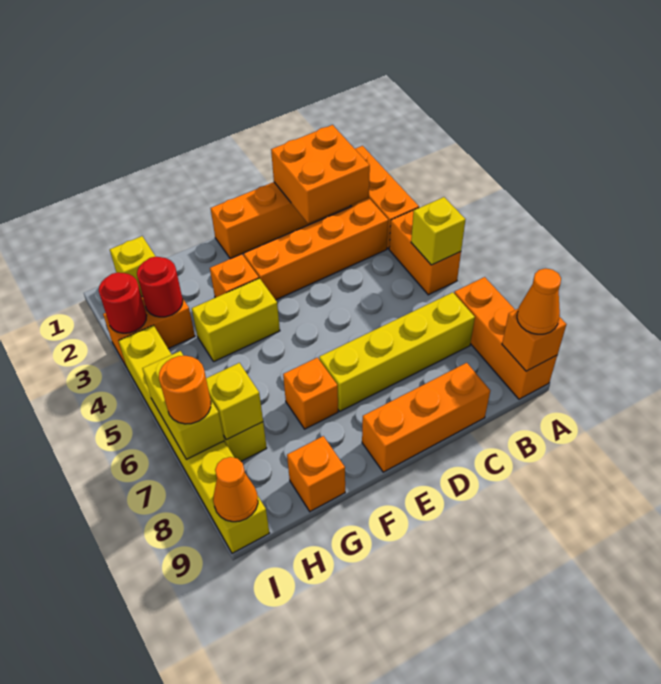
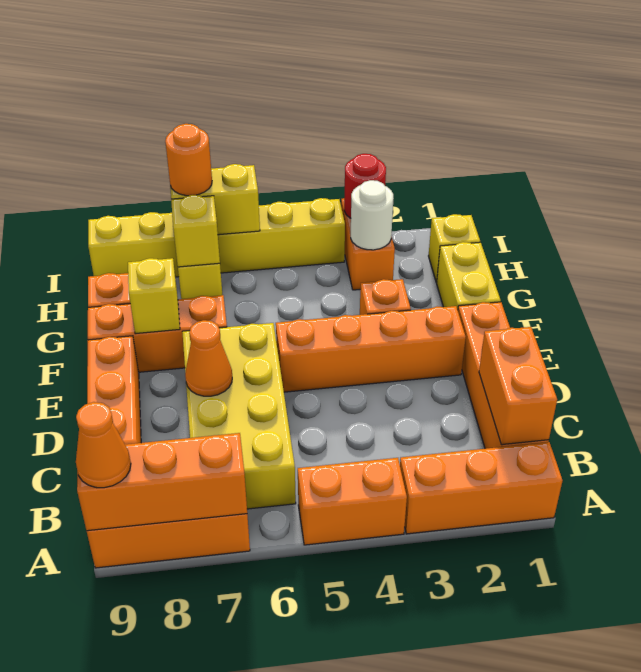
yellow brick A5 level 2 -> yellow brick F8 level 2
orange brick A9 level 2 -> orange brick A7:A9 level 2
orange brick B1:C2 level 2 -> orange brick B1:C1 level 2
orange brick B3:E3 level 1 -> orange brick E2:E5 level 1
yellow brick B7:E7 level 1 -> yellow brick B6:E7 level 1
yellow brick F4:G4 level 1 -> yellow brick F1:G1 level 1
orange brick F7 level 1 -> orange brick F7:F9 level 1
red round brick H3 level 2 -> white round brick H3 level 2
orange cone I9 level 2 -> orange cone D7 level 2

